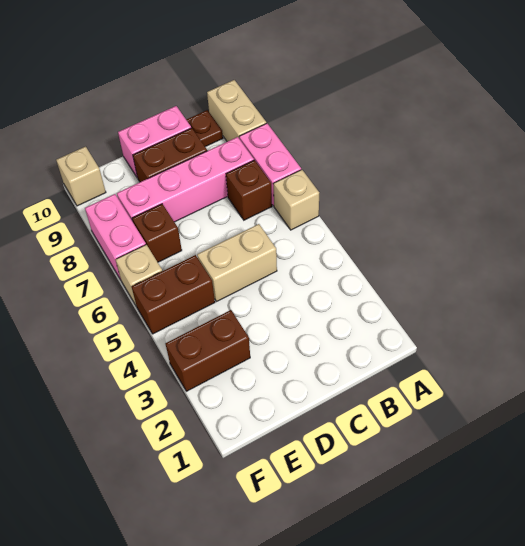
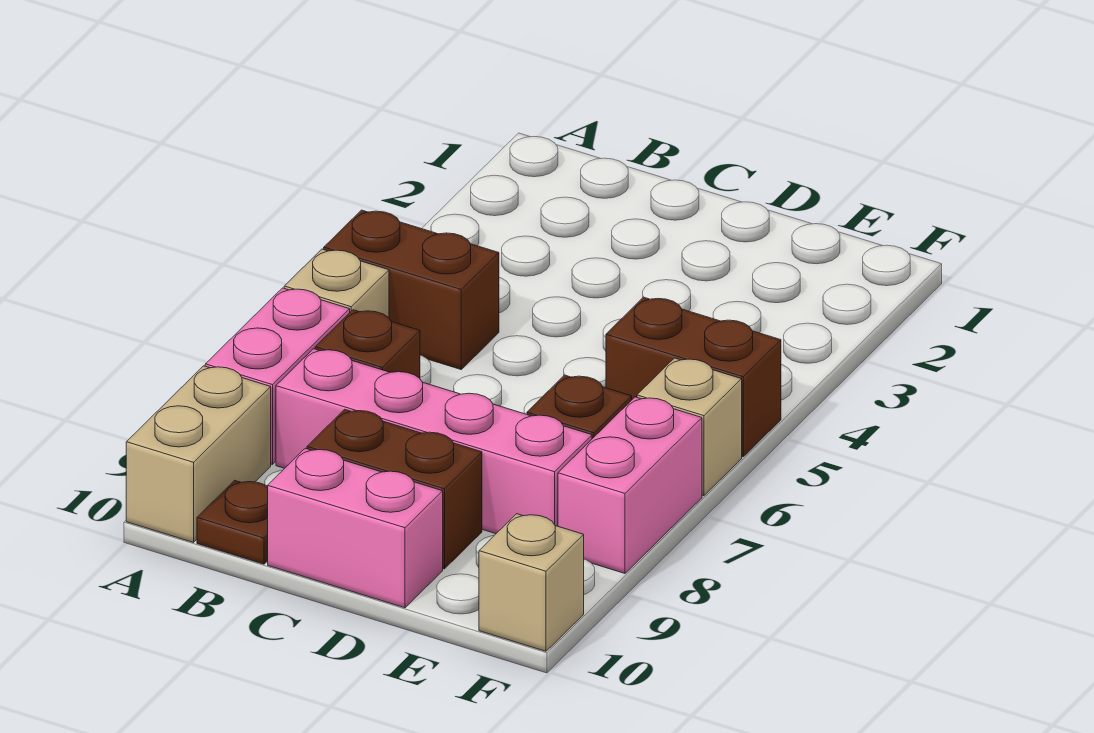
tan brick C5:D5 level 1 -> none
brown brick E3:F3 level 1 -> brown brick A5:B5 level 1

